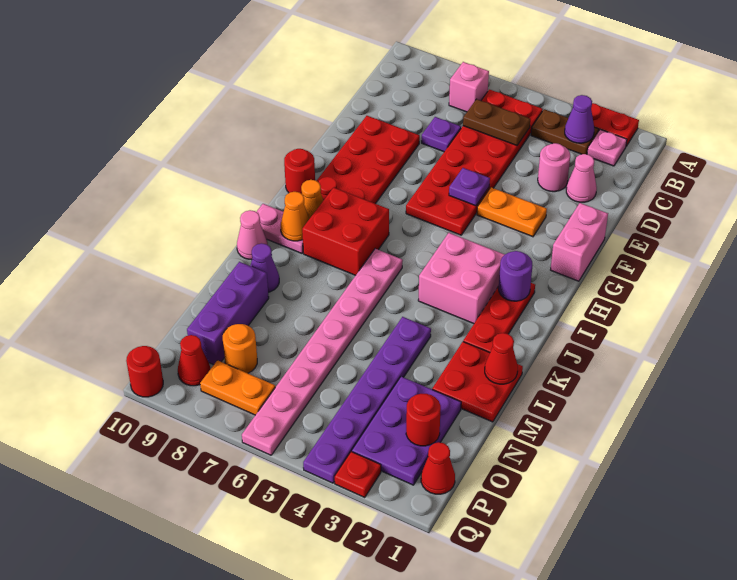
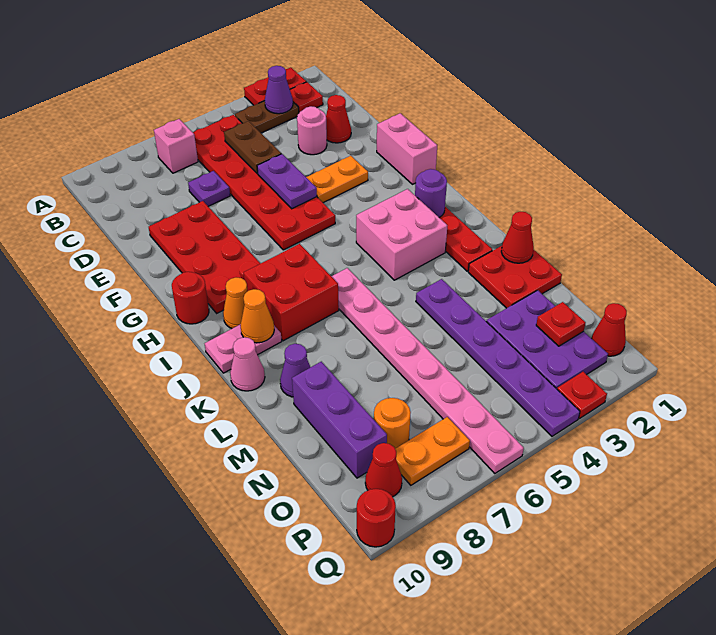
pink plate B2 level 1 -> red plate B2 level 1
brown plate C5:C6 level 2 -> brown plate C5:D5 level 2
pink cone D2 level 1 -> red cone D2 level 1
purple plate F5 level 2 -> purple plate E5:F5 level 2
red round brick O2 level 2 -> red plate O2 level 2

